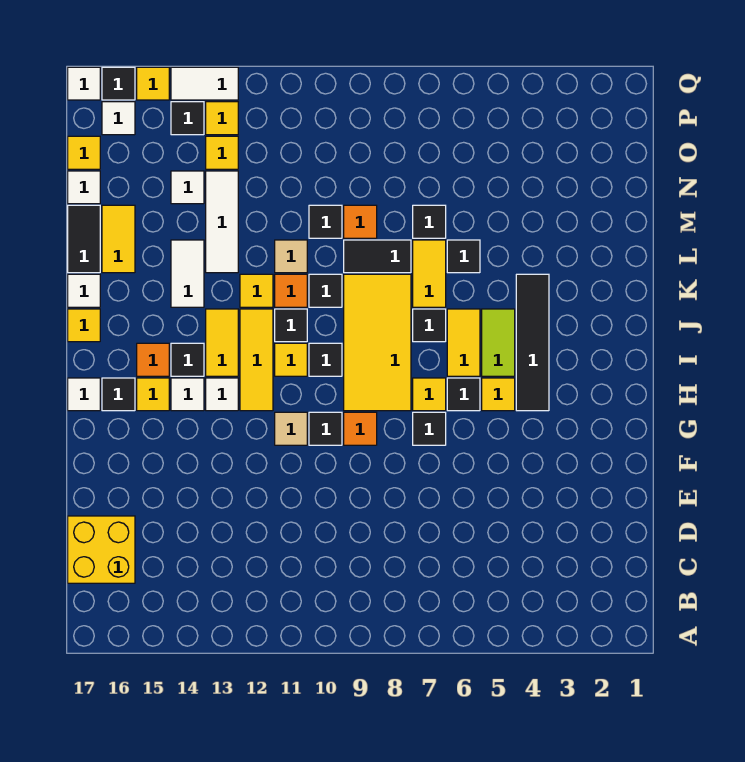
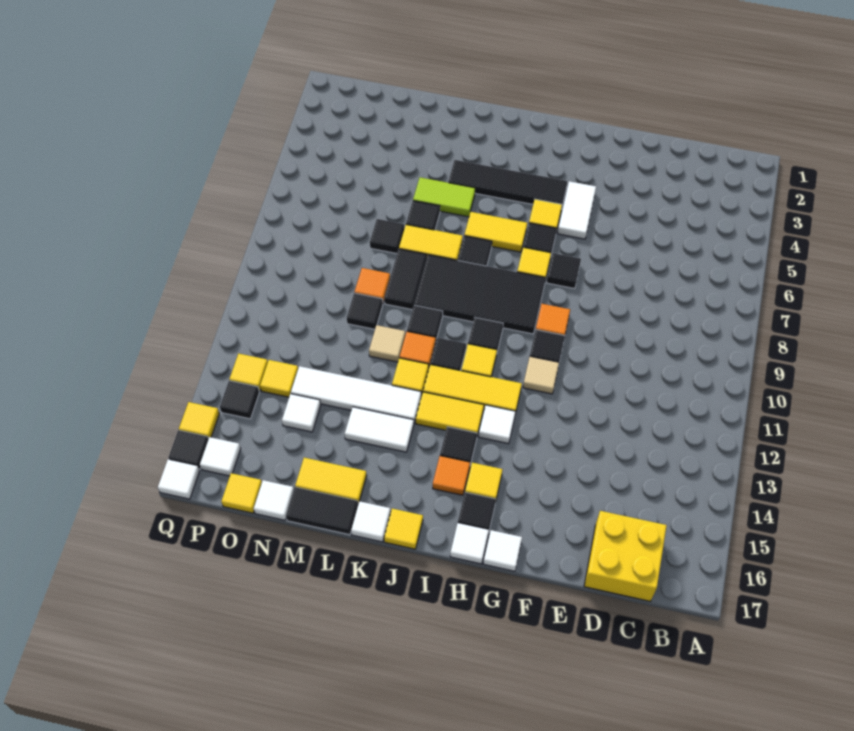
yellow tile H8:K9 level 1 -> black tile H8:K9 level 1
white tile H14 level 1 -> white tile G17 level 1
lime tile I5:J5 level 1 -> lime tile K5:L5 level 1
white tile L13:N13 level 1 -> white tile K13:N13 level 1
white tile Q13:Q14 level 1 -> white tile G4:G5 level 1

